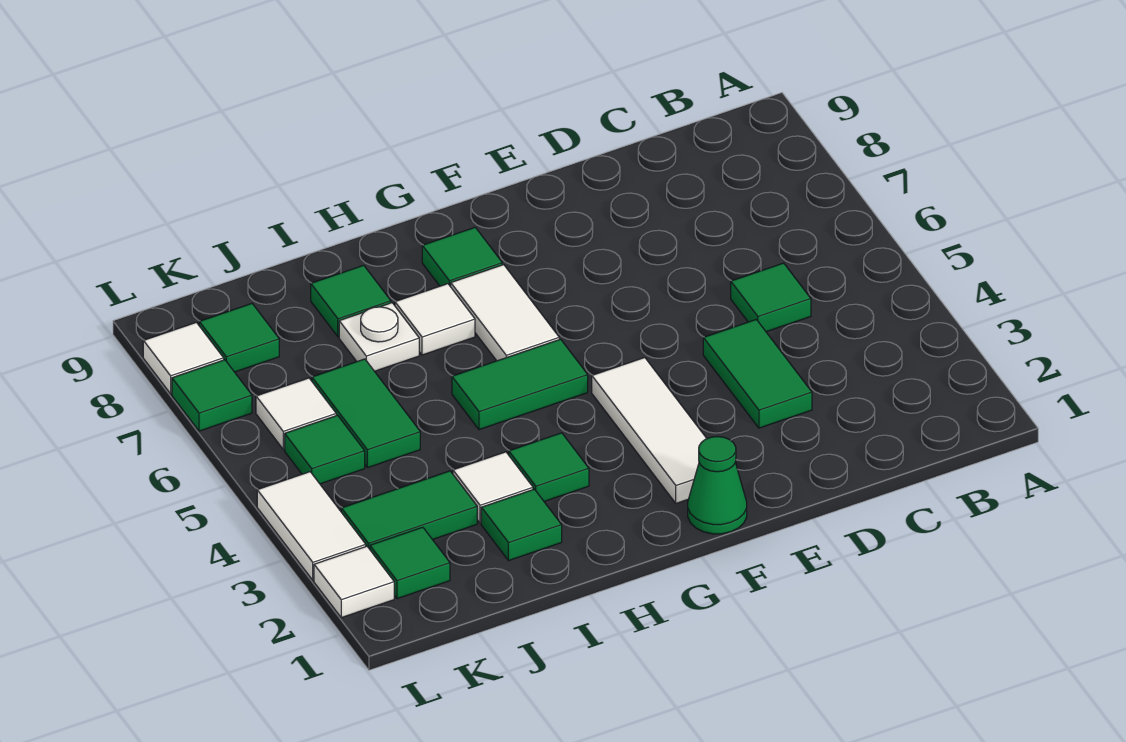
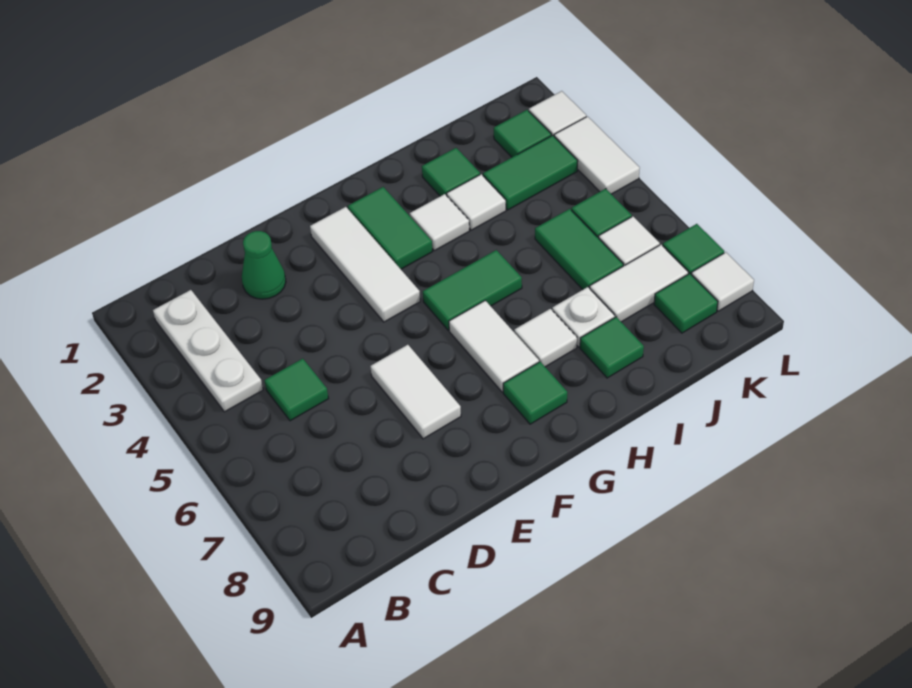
none -> white plate B2:B4 level 1
green tile D3:D4 level 1 -> green tile G2:G3 level 1
none -> white tile E6:E7 level 1
green cone F1 level 1 -> green cone D2 level 1
green tile H3 level 1 -> white tile H3 level 1
none -> white tile J7:K7 level 1

